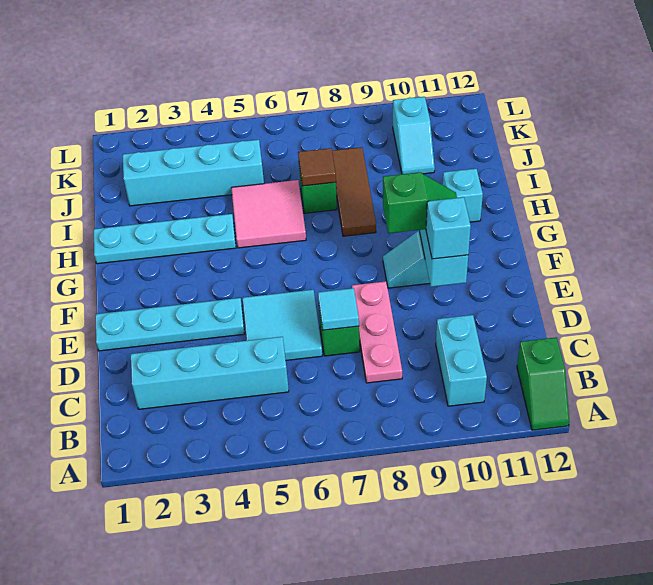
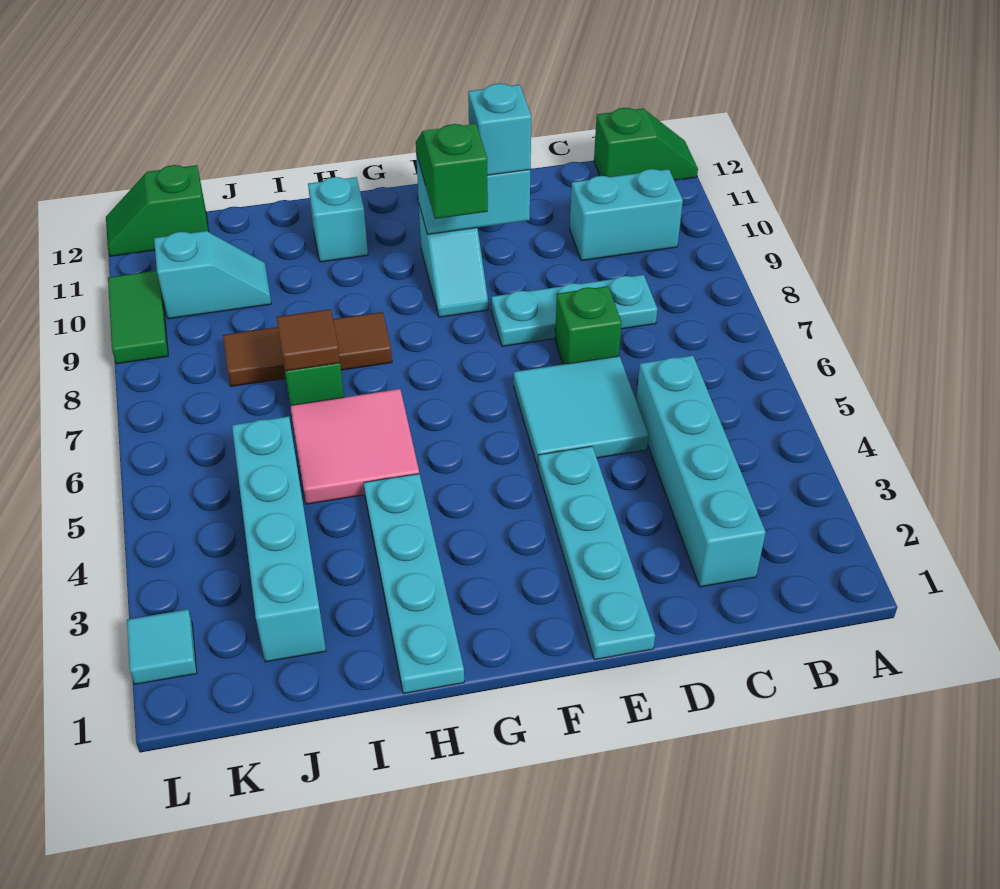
pink plate C8:E8 level 1 -> cyan plate C8:E8 level 1
cyan tile D7 level 2 -> cyan tile L2 level 1
none -> green slope K12:L12 level 1 top K
none -> green tile L9:L10 level 1

